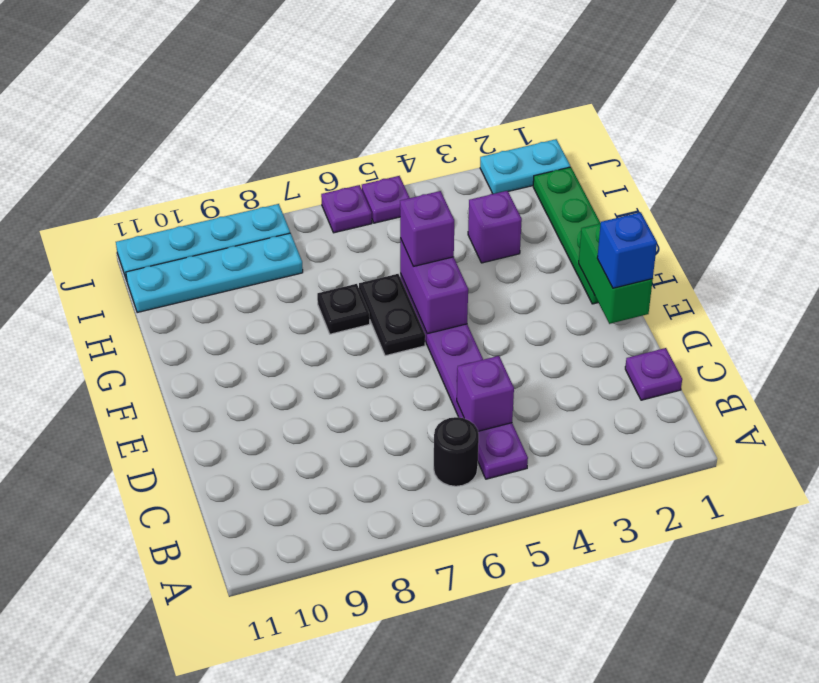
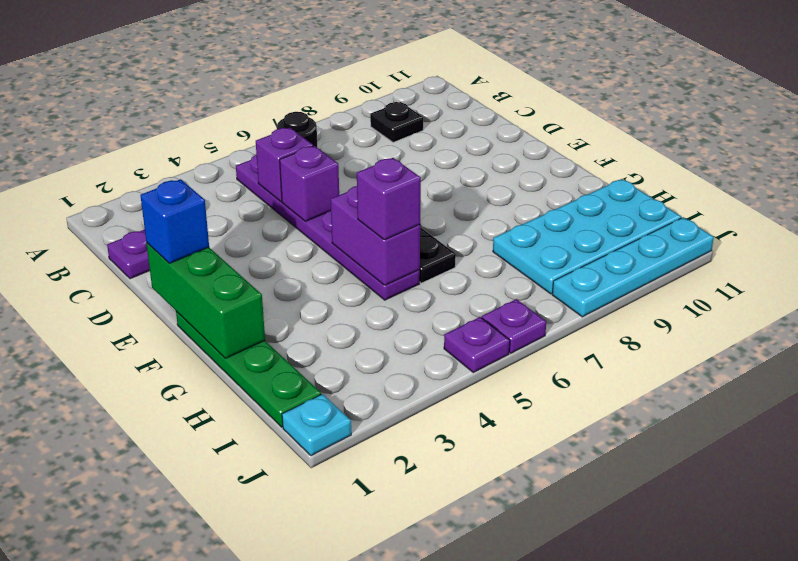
green brick E1:F1 level 2 -> green brick E1:G1 level 2
black plate G7 level 1 -> black plate B9 level 1
purple brick H3 level 1 -> purple brick D5 level 2
cyan plate I8:I11 level 1 -> cyan plate H8:I11 level 1
cyan plate J1:J2 level 1 -> cyan plate J1 level 1

